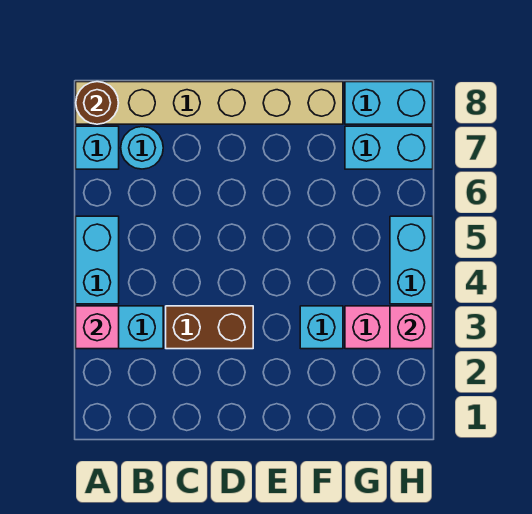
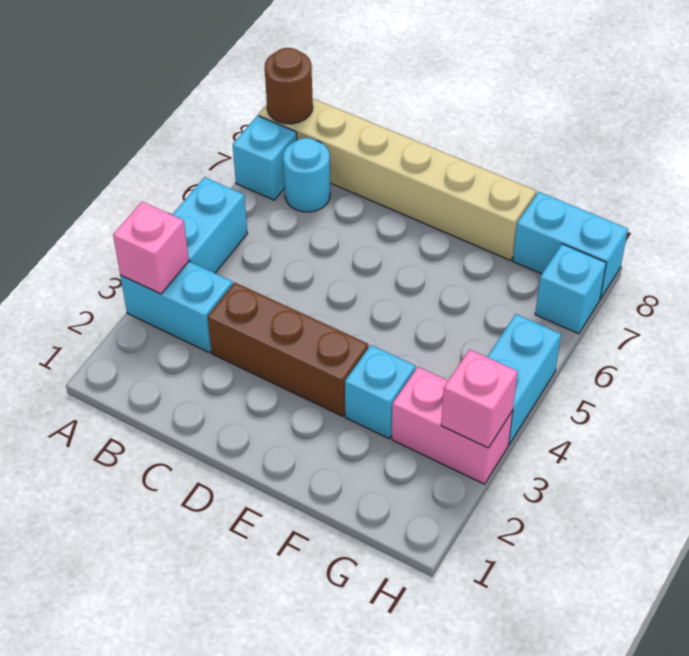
brown brick C3:D3 level 1 -> brown brick C3:E3 level 1
cyan brick G7:H7 level 1 -> cyan brick H7 level 1

